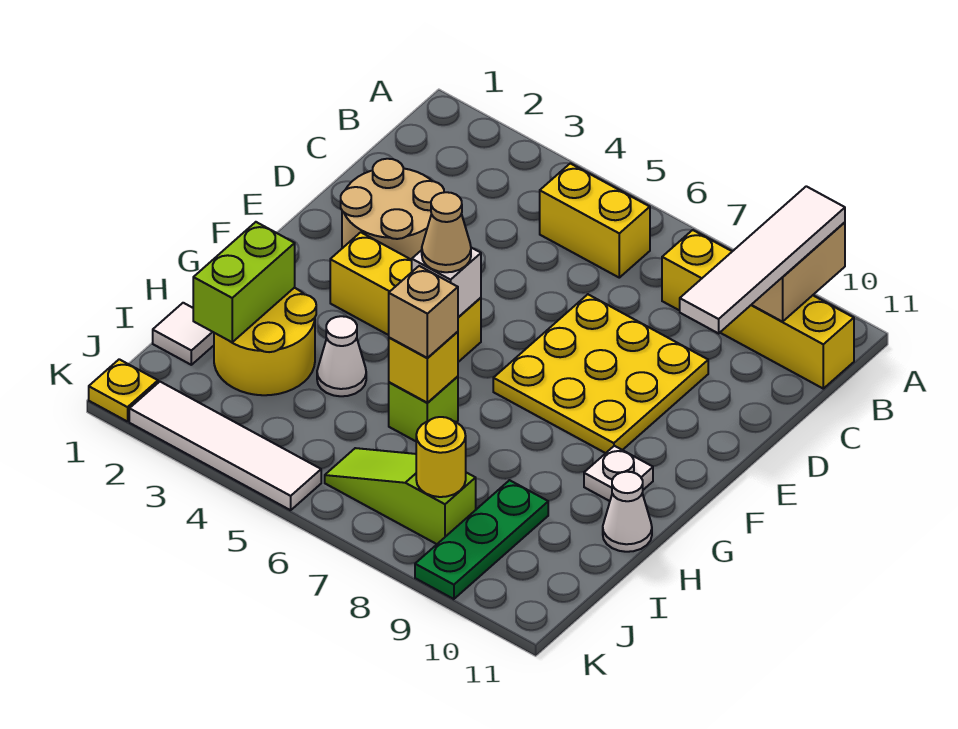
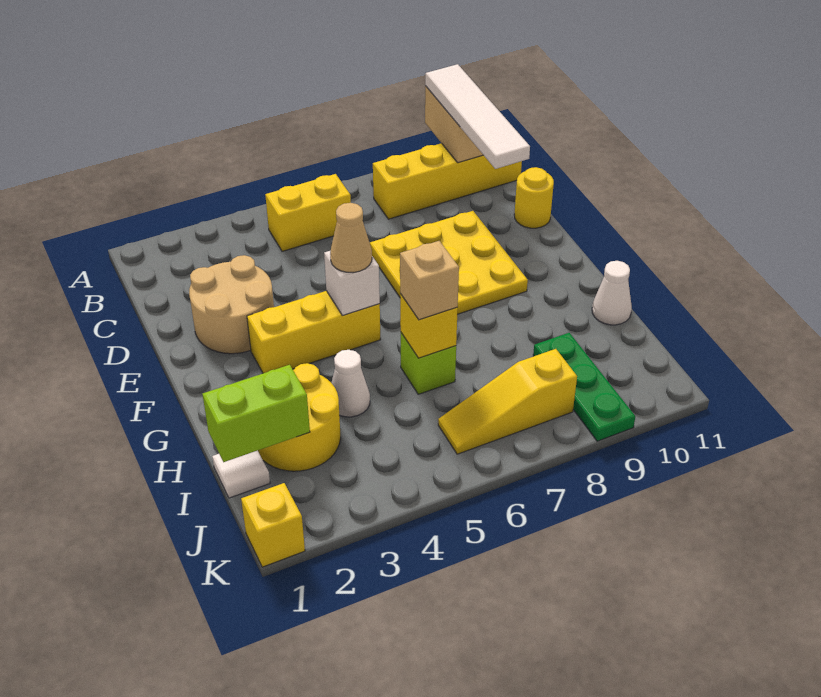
white plate G10 level 1 -> none
lime brick H2:I2 level 2 -> lime brick I1:I2 level 2
lime slope J6:J8 level 1 top 8 -> yellow slope J6:J8 level 1 top 8
yellow round brick J8 level 2 -> yellow round brick D11 level 1
yellow plate K1 level 1 -> yellow brick K1 level 1
white tile K2:K5 level 1 -> none

